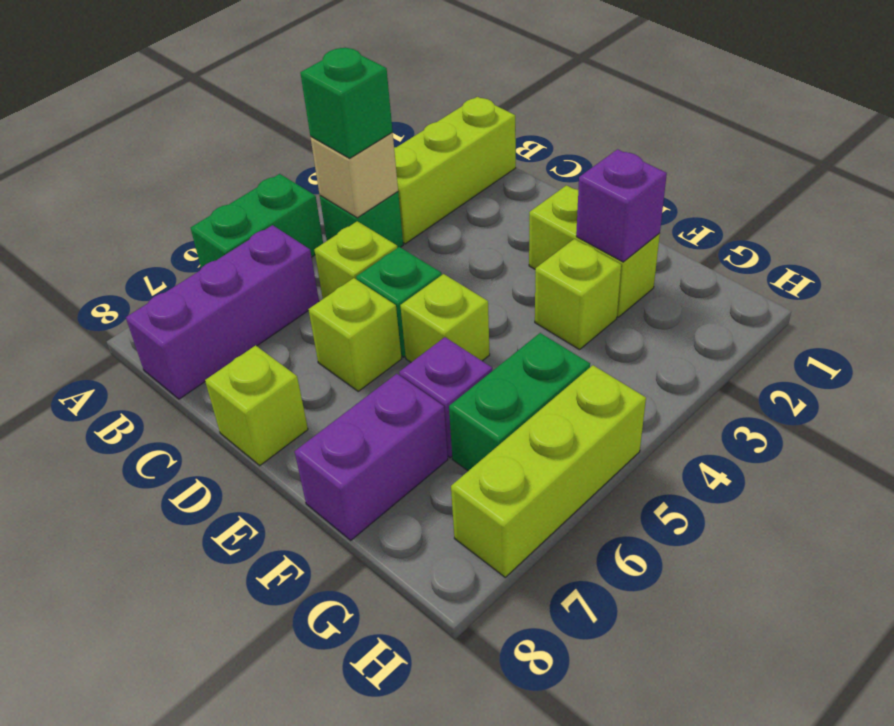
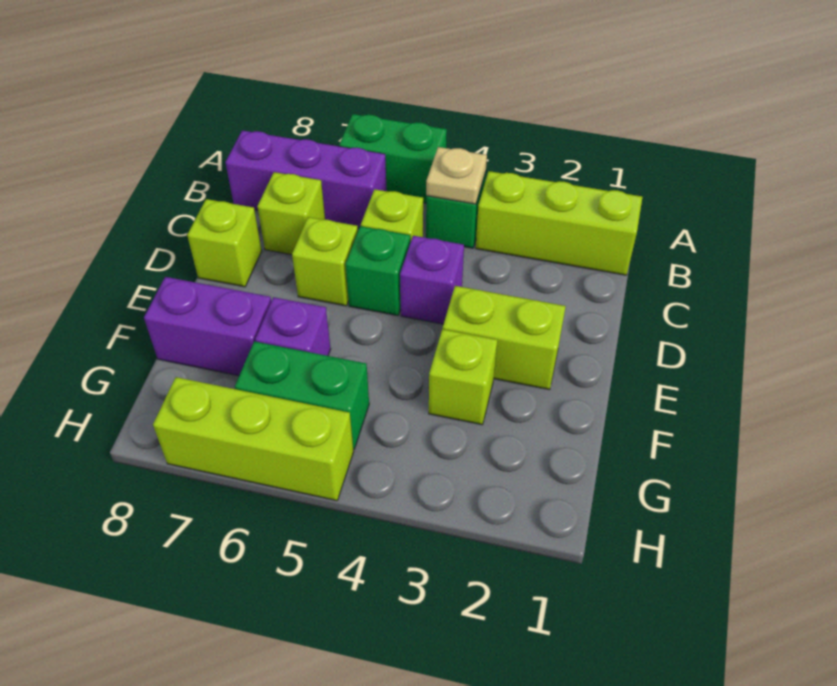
tan brick B4 level 2 -> tan plate B4 level 2
green brick B4 level 3 -> none
lime brick E2:F2 level 1 -> lime brick E2:E3 level 1
lime brick E5 level 1 -> lime brick C7 level 1
purple brick F2 level 2 -> purple brick D4 level 1

